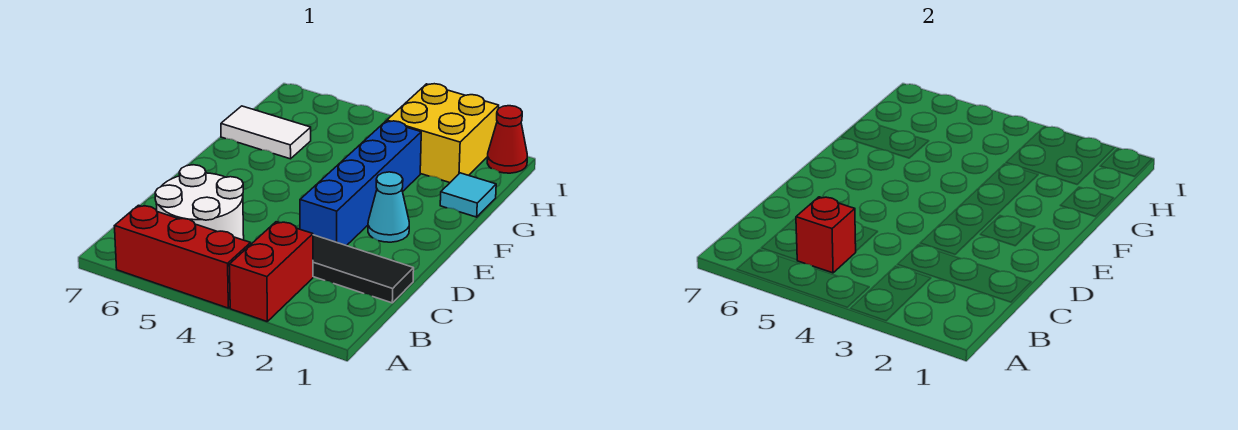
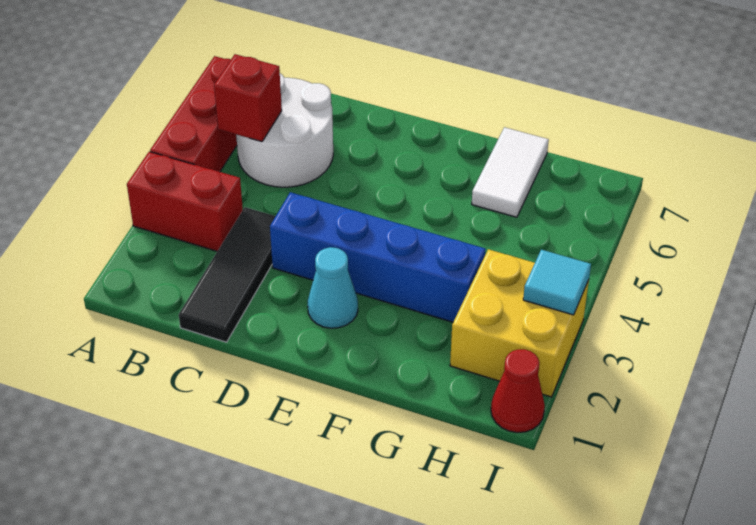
cyan tile G1 level 1 -> cyan tile I3 level 2

